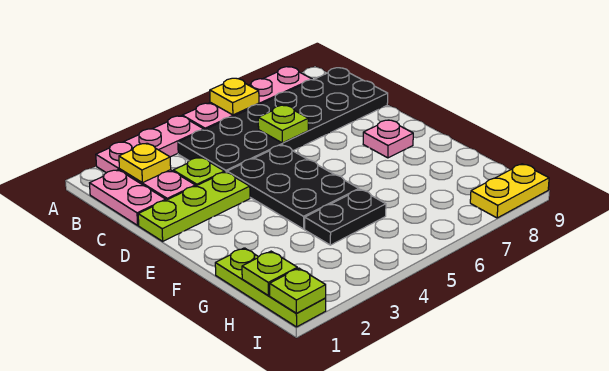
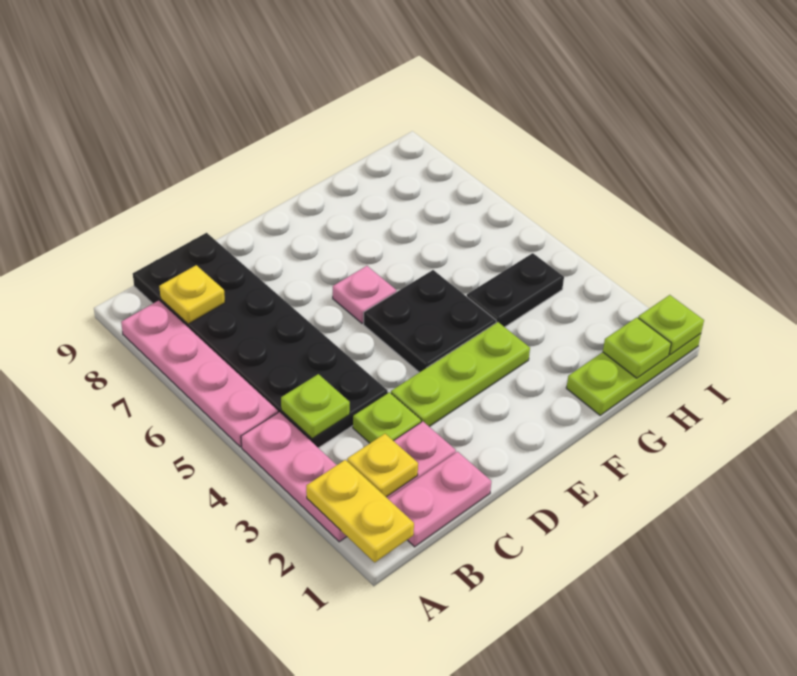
yellow plate A6 level 2 -> yellow plate B8 level 2
lime plate C6 level 2 -> lime plate B4 level 2
lime plate D1:D3 level 1 -> lime plate D3:F3 level 1
black plate D4:F5 level 1 -> black plate E4:F5 level 1
pink plate E8 level 1 -> pink plate E6 level 1
black plate G4:G5 level 1 -> black plate G4:H4 level 1
yellow plate I8:I9 level 1 -> yellow plate A1:A2 level 2

